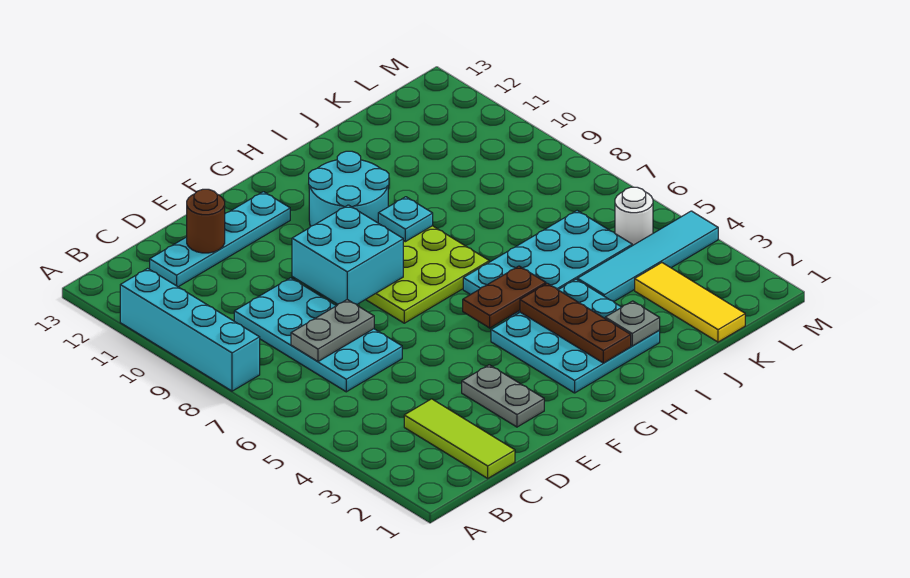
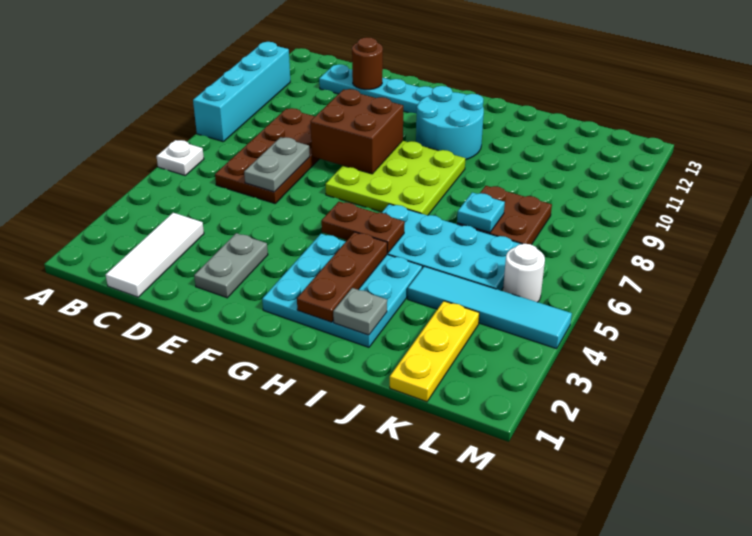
none -> white plate A6 level 1
lime tile C1:C3 level 1 -> white tile C1:C3 level 1
cyan plate C6:D9 level 1 -> brown plate C6:D9 level 1
grey plate C7:D7 level 2 -> grey plate D6:D7 level 2
cyan brick E8:F9 level 2 -> brown brick E8:F9 level 2
cyan plate H9 level 2 -> cyan plate J7 level 2
none -> brown plate J7:K8 level 1
yellow tile K1:K3 level 1 -> yellow plate K1:K3 level 1

